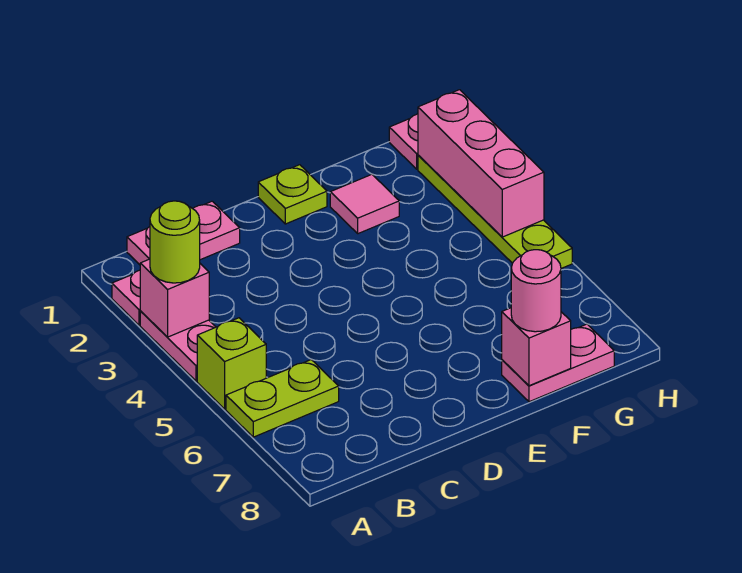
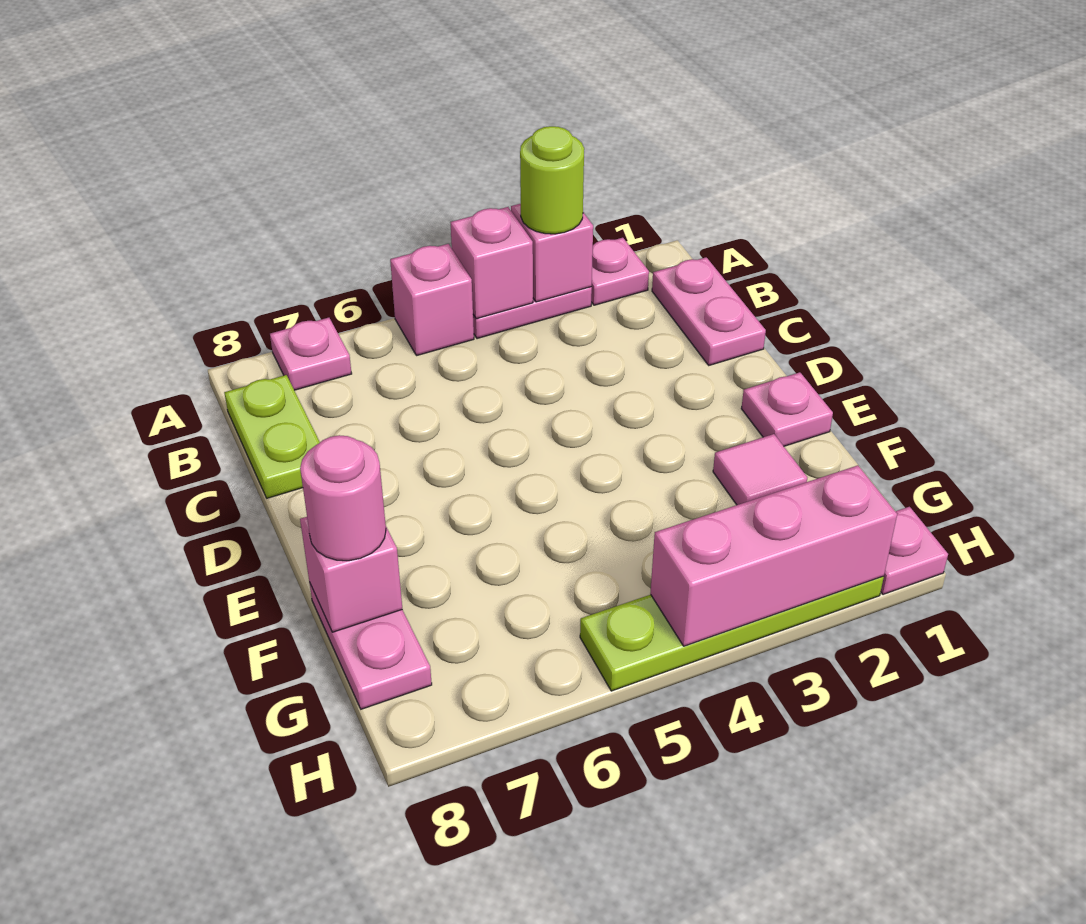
none -> pink brick A4 level 2
lime brick A5 level 1 -> pink brick A5 level 1
lime plate A6:B6 level 1 -> lime plate B8:C8 level 1
none -> pink plate A7 level 1
lime plate E1 level 1 -> pink plate E1 level 1

